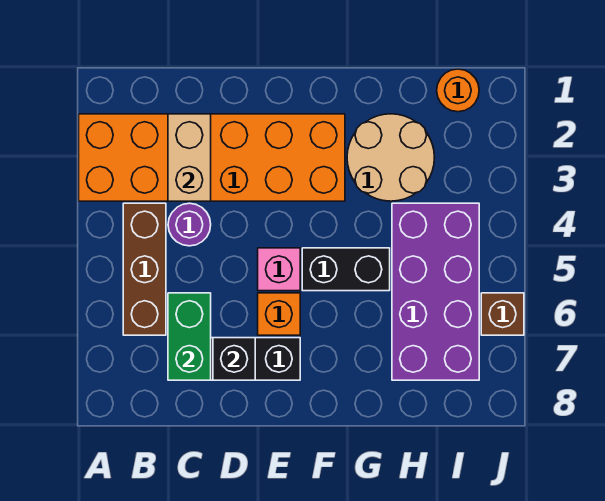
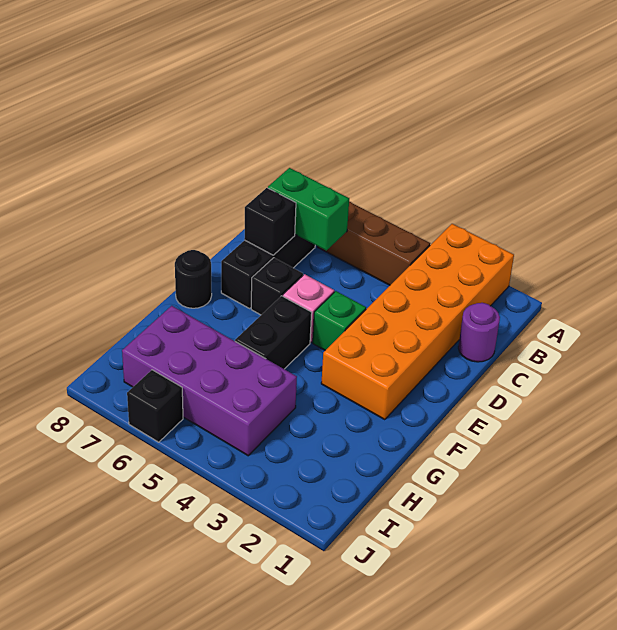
tan brick C2:C3 level 2 -> none
purple round brick C4 level 1 -> purple round brick C1 level 1
none -> green brick E4 level 1
orange brick E6 level 1 -> black brick E6 level 1
none -> black round brick F8 level 1
tan round brick G2:H3 level 1 -> none
orange round brick I1 level 1 -> none
brown brick J6 level 1 -> black brick J6 level 1

